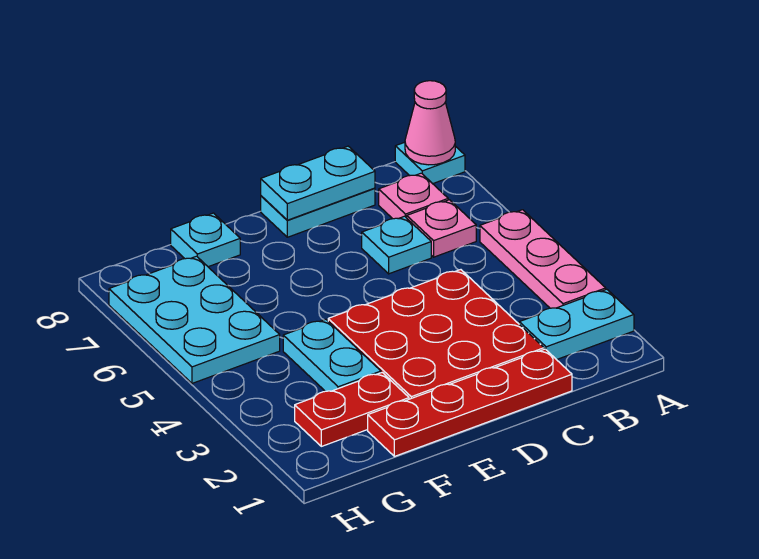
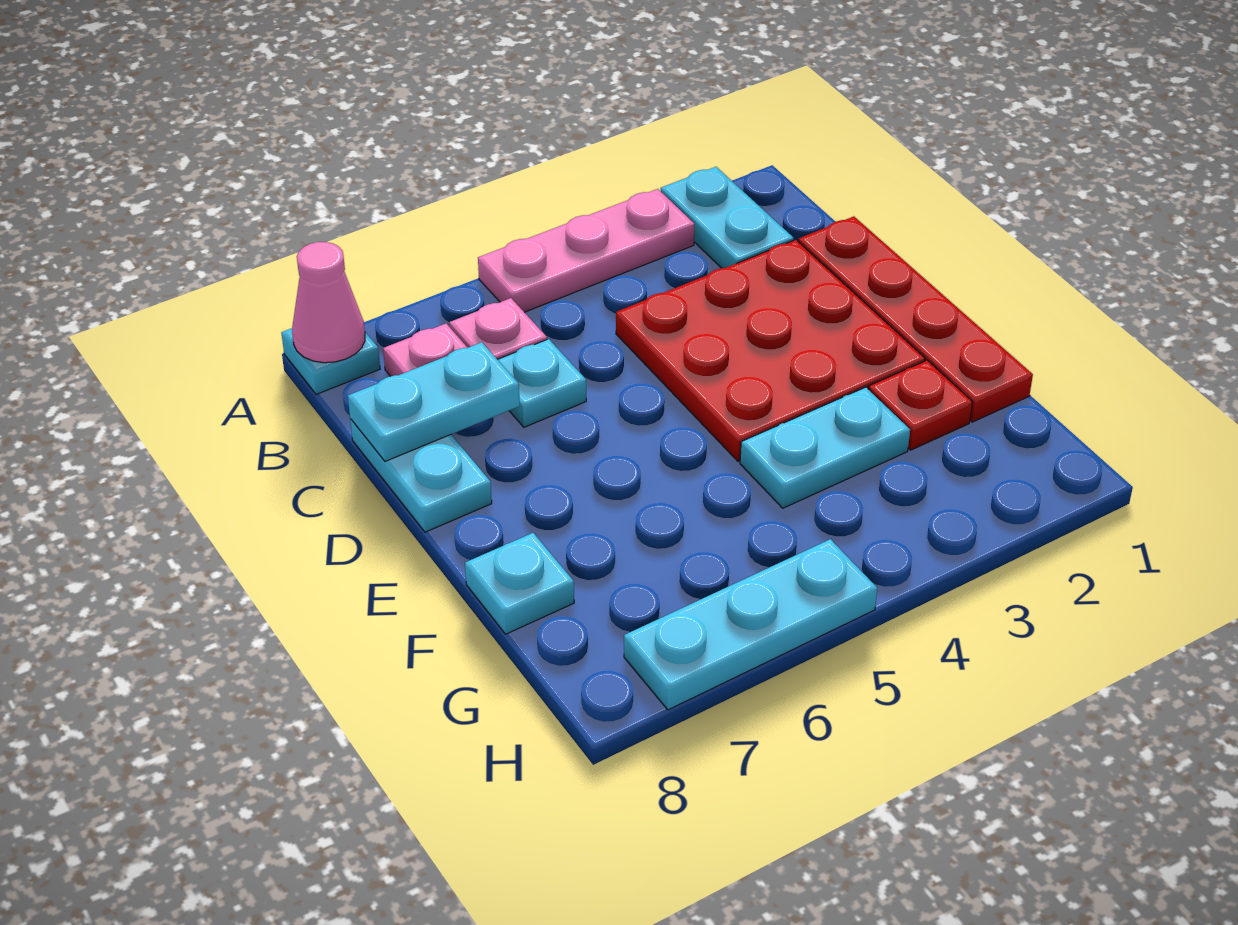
cyan plate C8:D8 level 2 -> cyan plate C7:C8 level 2
red plate F2:G2 level 1 -> red plate F2 level 1
cyan plate G5:H7 level 1 -> cyan plate H5:H7 level 1

